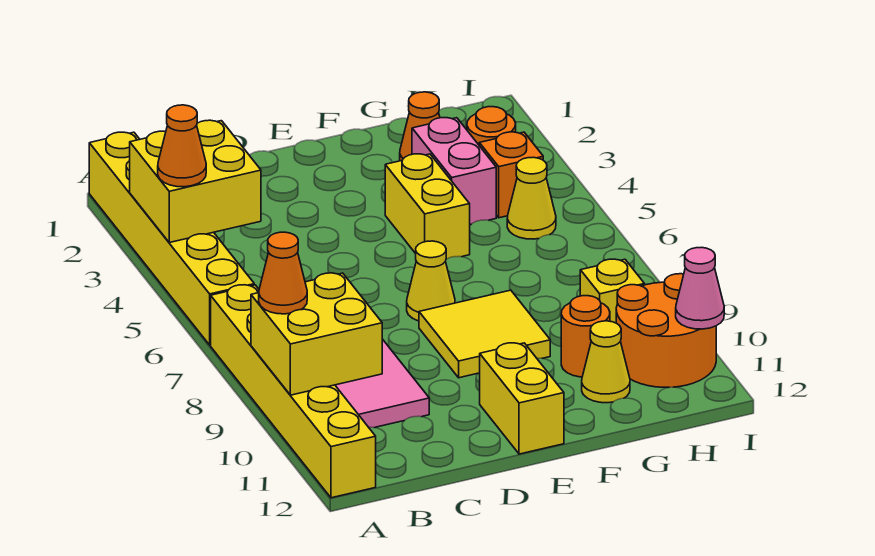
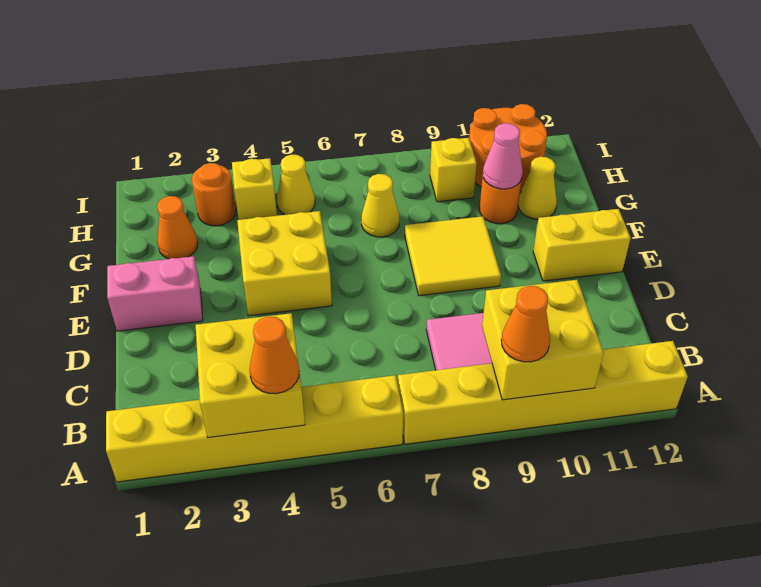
yellow cone E7 level 1 -> yellow cone G7 level 1
yellow brick F4:F5 level 1 -> yellow brick E4:F5 level 1
pink brick G3:G4 level 1 -> pink brick E1:E2 level 1
orange brick H4 level 1 -> yellow brick H4 level 1
pink cone I11 level 2 -> pink cone G10 level 2

